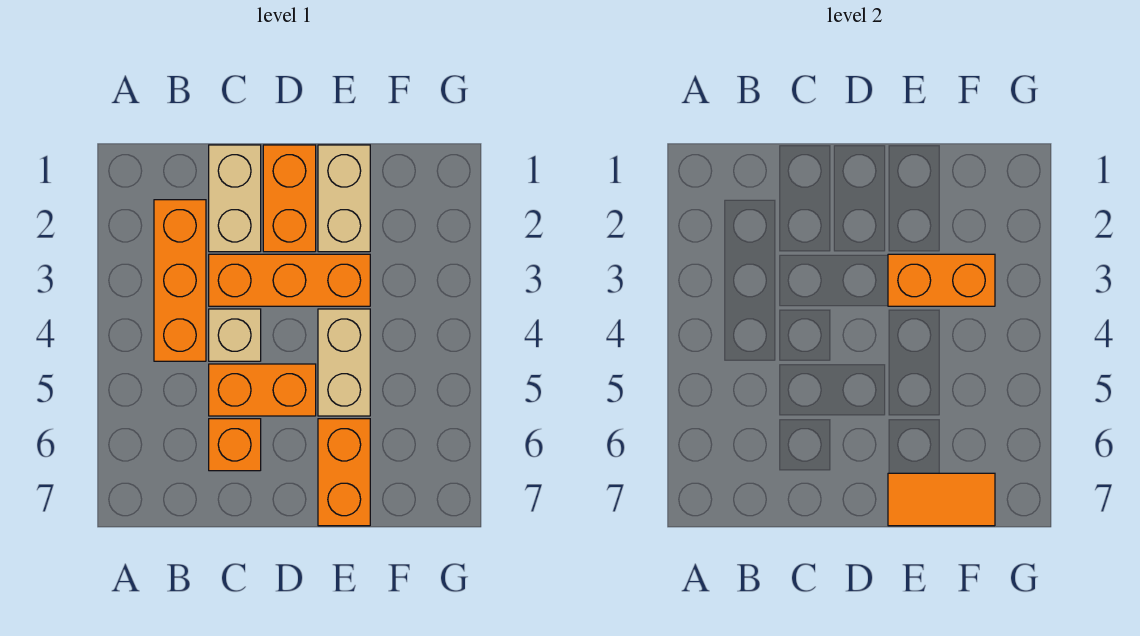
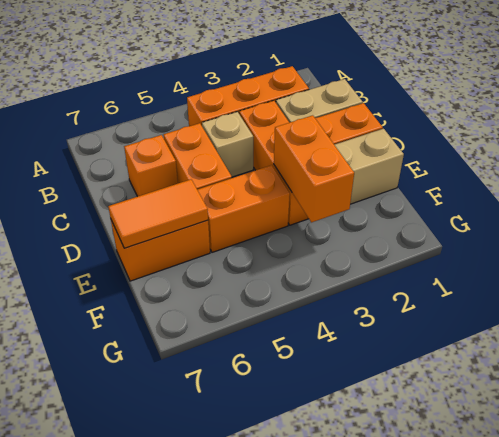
tan brick E4:E5 level 1 -> orange brick E4:E5 level 1
orange tile E7:F7 level 2 -> orange tile E6:E7 level 2

